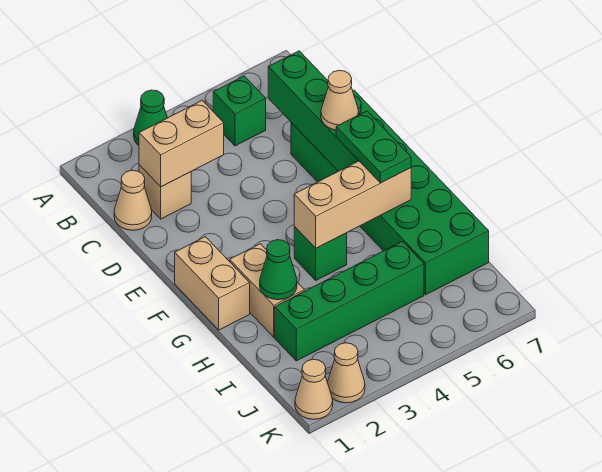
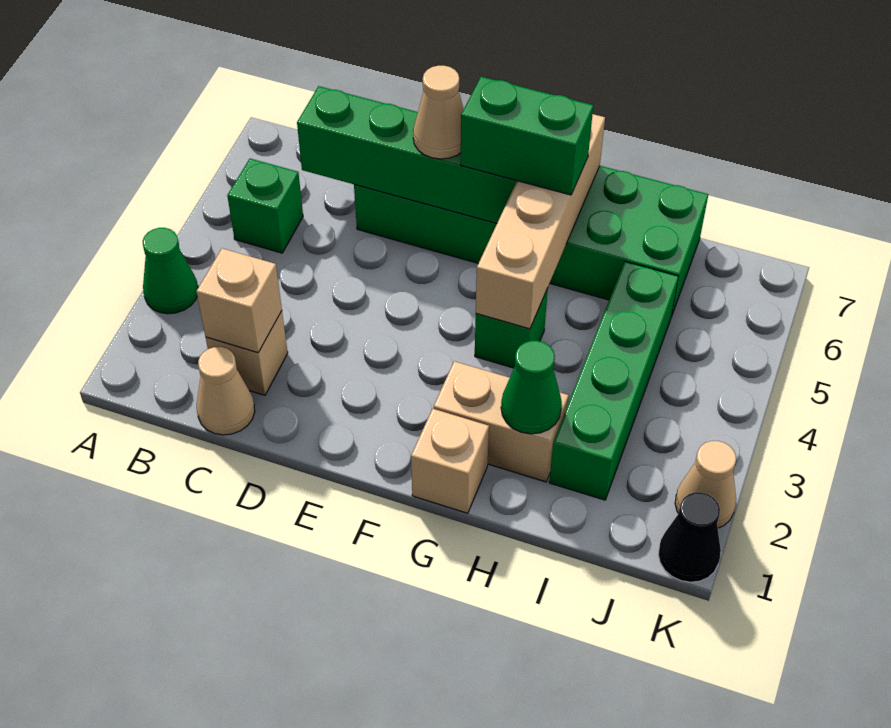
tan brick C2:C3 level 2 -> tan brick C2 level 2
tan brick F1:G1 level 1 -> tan brick G1 level 1
green plate F6:G6 level 3 -> green brick F6:G6 level 3
tan brick G4:G6 level 2 -> tan brick G4:G7 level 2
tan cone K1 level 1 -> black cone K1 level 1

